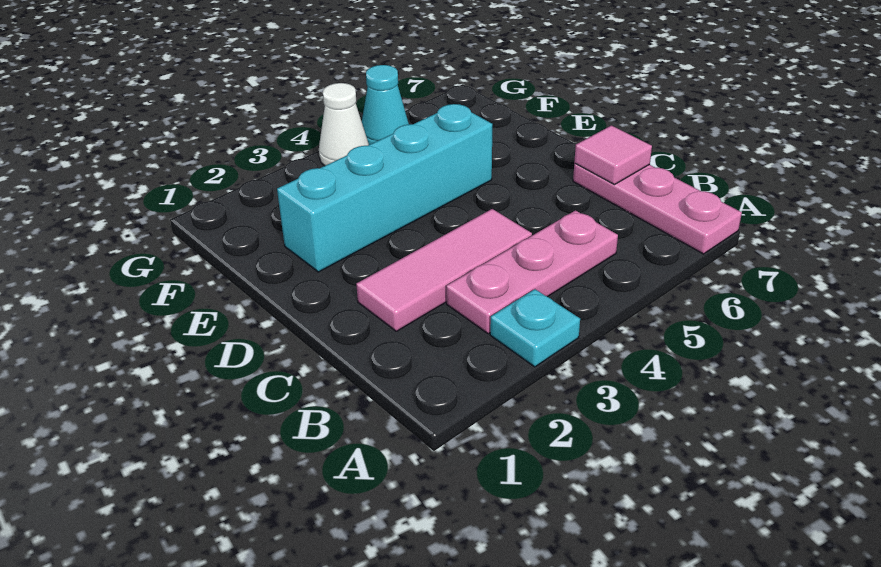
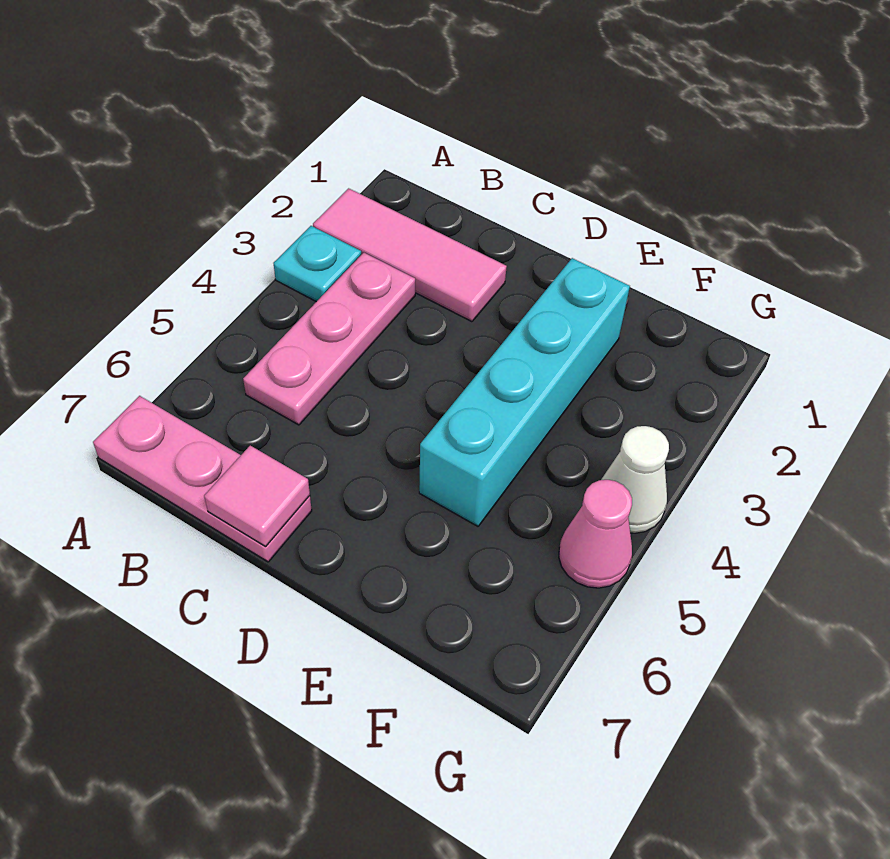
pink tile C2:C4 level 1 -> pink tile A2:C2 level 1
cyan cone G5 level 1 -> pink cone G5 level 1

